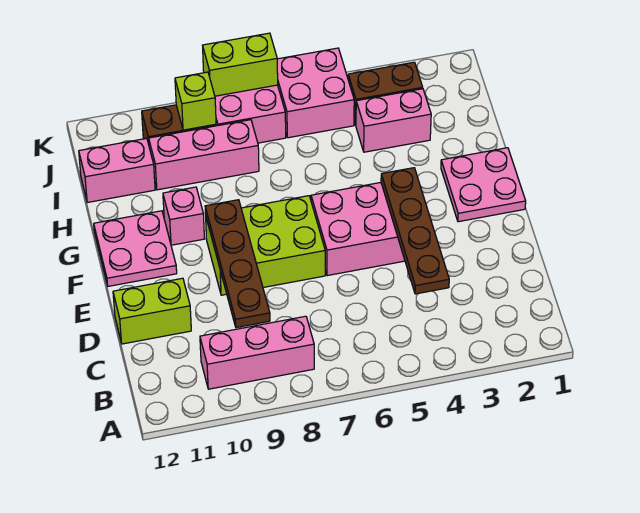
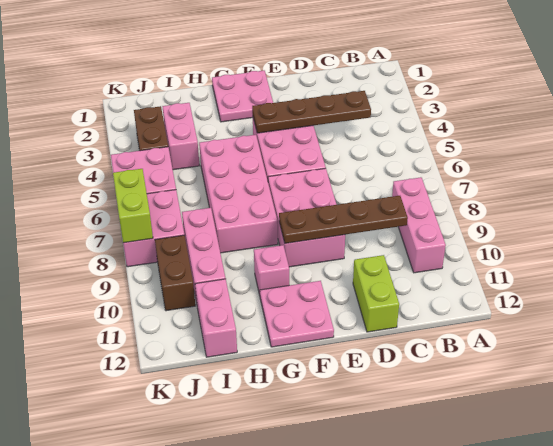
lime brick E7:F9 level 1 -> pink brick E7:F9 level 1
none -> pink brick G5:H8 level 1
lime brick J9 level 2 -> none

